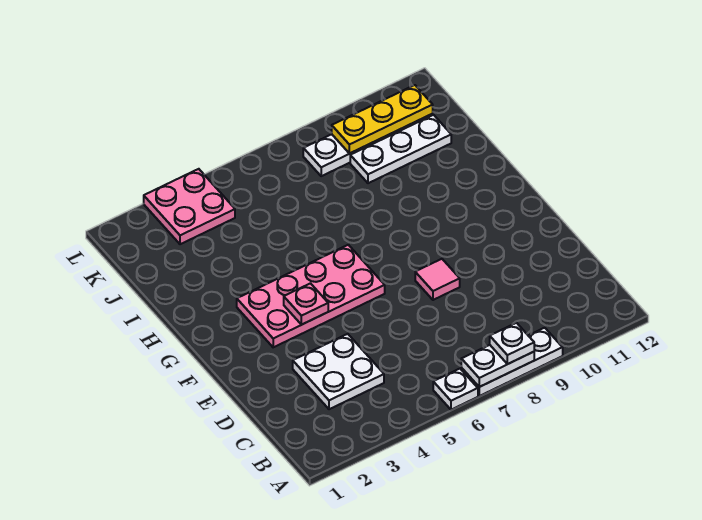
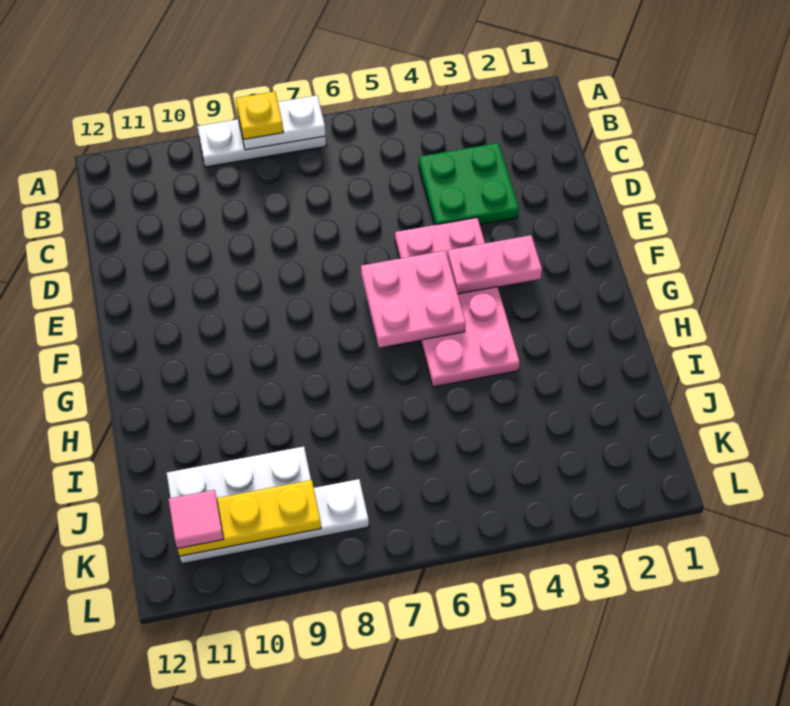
white plate A6 level 1 -> none
white plate A8 level 3 -> yellow plate A8 level 3
white plate C3:D4 level 1 -> green plate C3:D4 level 1
pink tile E8 level 1 -> pink tile K11 level 3
pink plate F3:G6 level 1 -> pink plate E4:H5 level 1
pink plate F4 level 2 -> pink plate F3:F4 level 2
pink plate K3:L4 level 1 -> pink plate F5:G6 level 2

